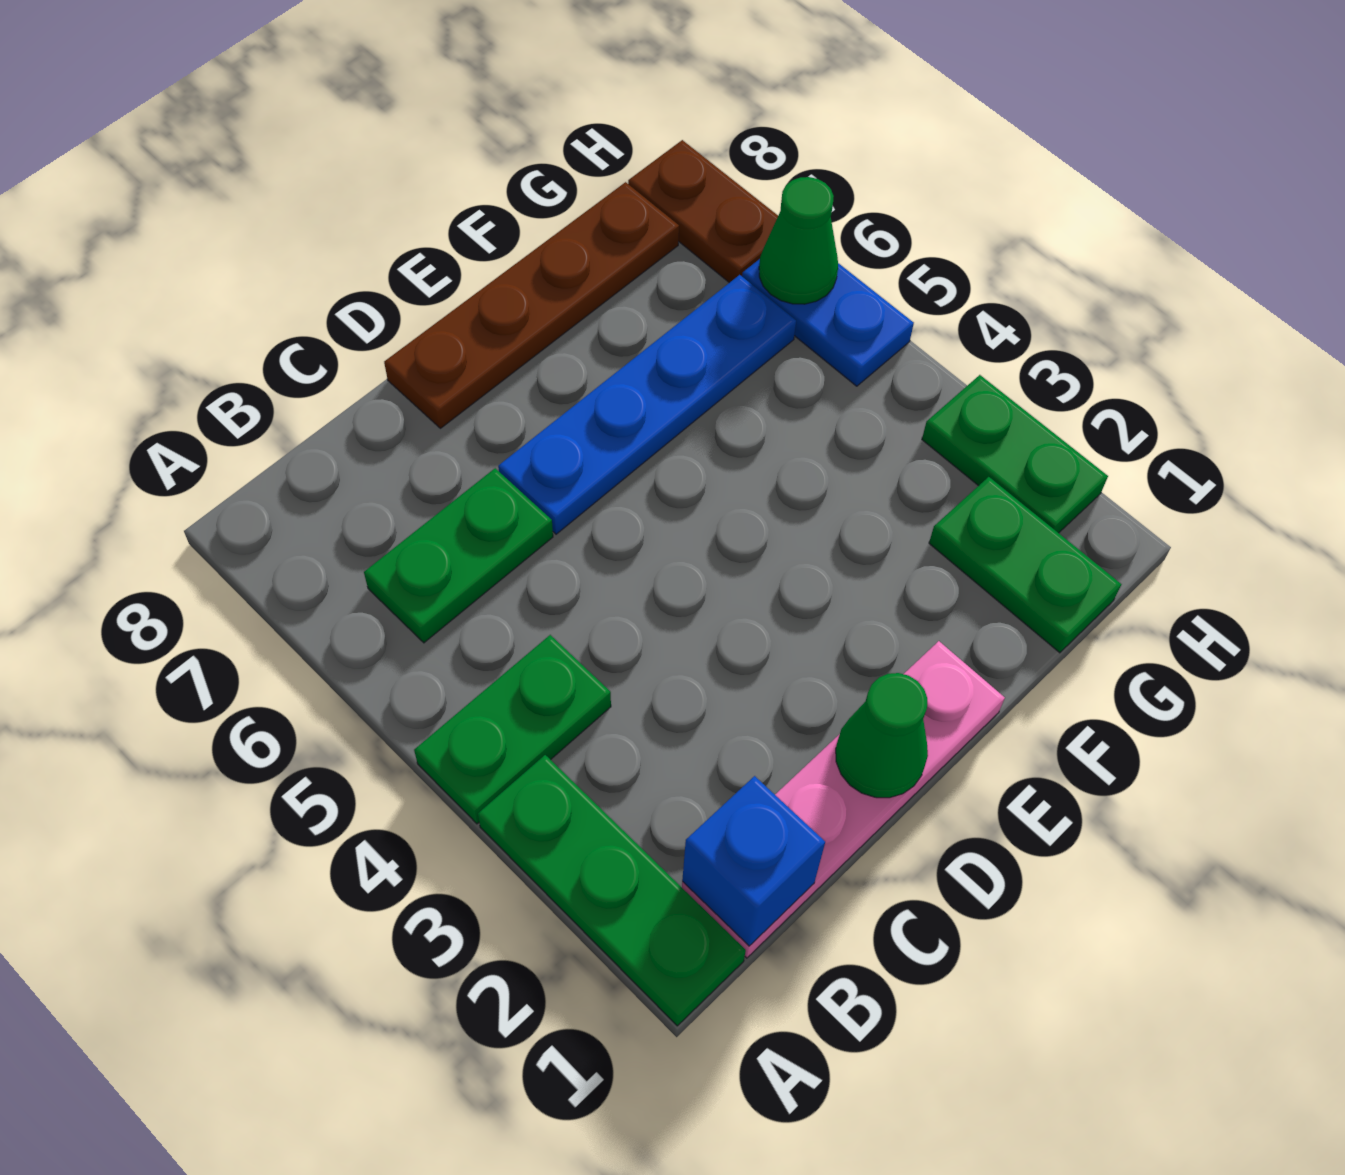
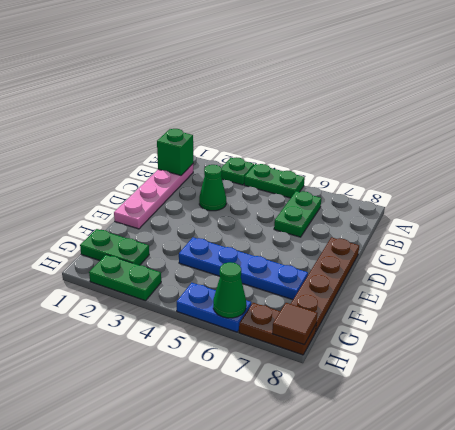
green plate A1:A3 level 1 -> green plate A3 level 1
green plate A4:B4 level 1 -> green plate A4:A5 level 1
blue brick B1 level 2 -> green brick B1 level 2
green cone D1 level 2 -> green cone C3 level 1
blue plate D6:G6 level 1 -> blue plate F4:F7 level 1
none -> brown tile H8 level 2

